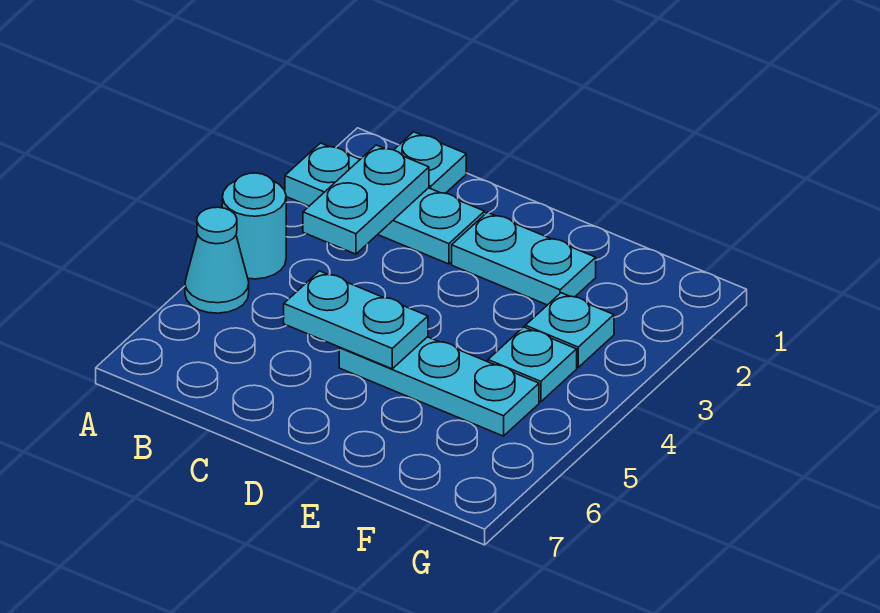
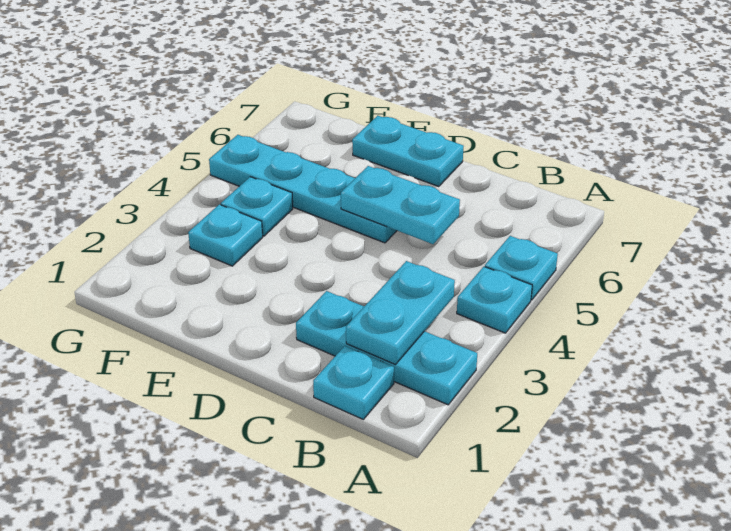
cyan round brick A4 level 1 -> cyan plate A4 level 1
cyan cone A5 level 1 -> cyan plate A5 level 1
cyan plate D2:E2 level 1 -> cyan plate D7:E7 level 1
cyan plate D5:F5 level 1 -> cyan plate D5:G5 level 1

